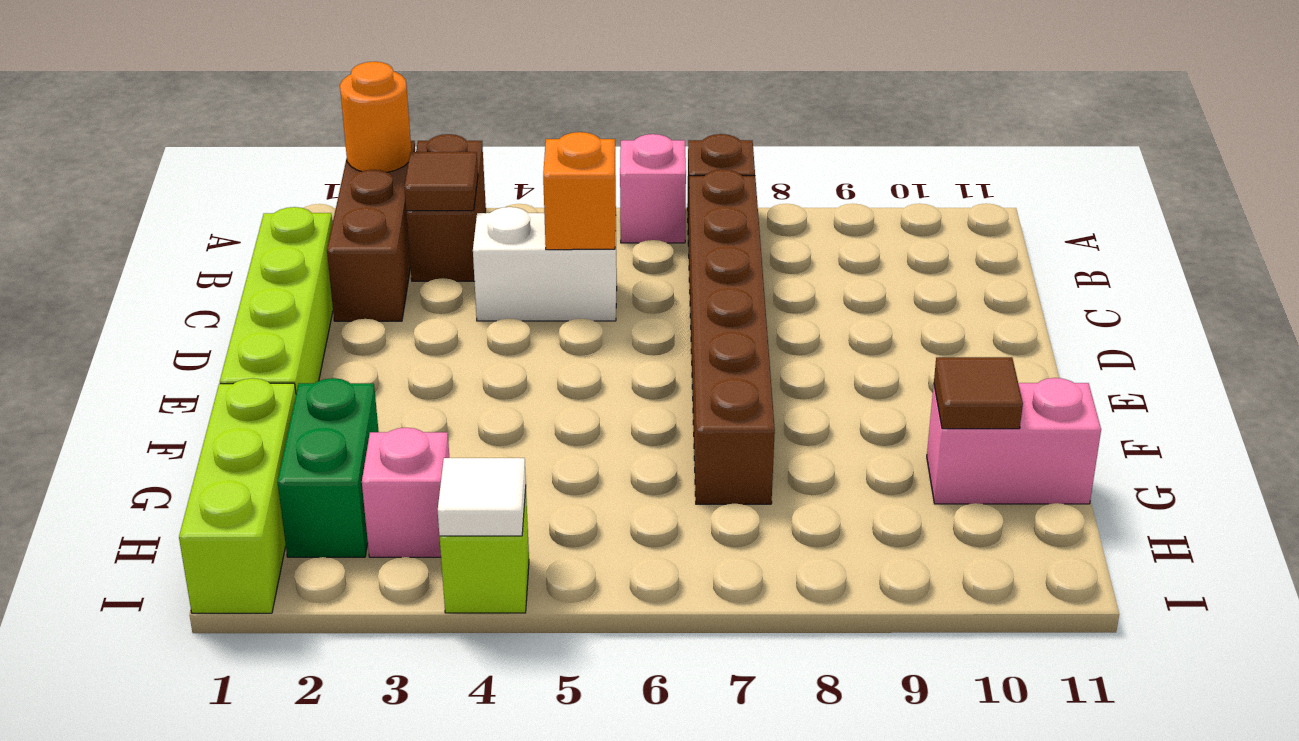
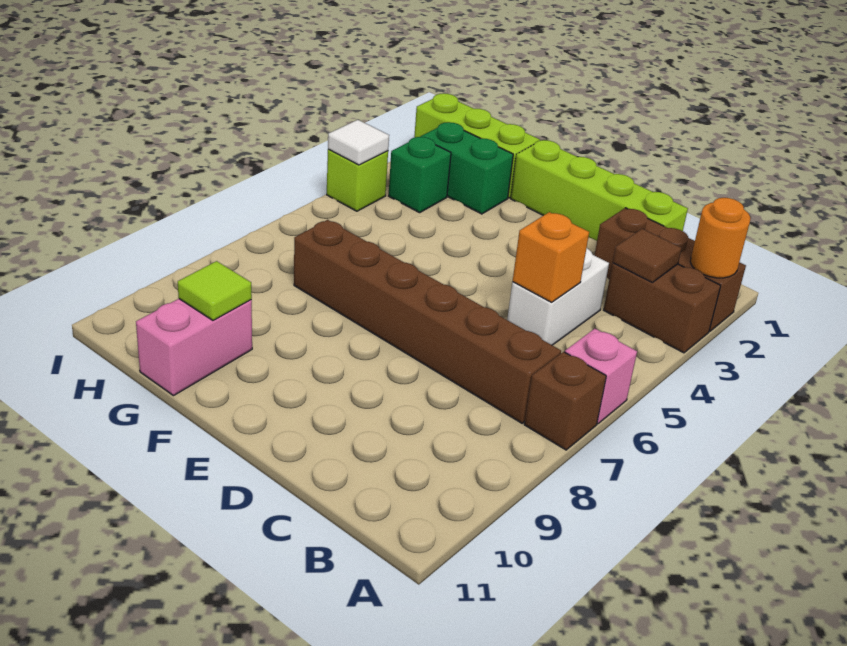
brown tile G10 level 2 -> lime tile G10 level 2
pink brick H3 level 1 -> green brick H3 level 1

